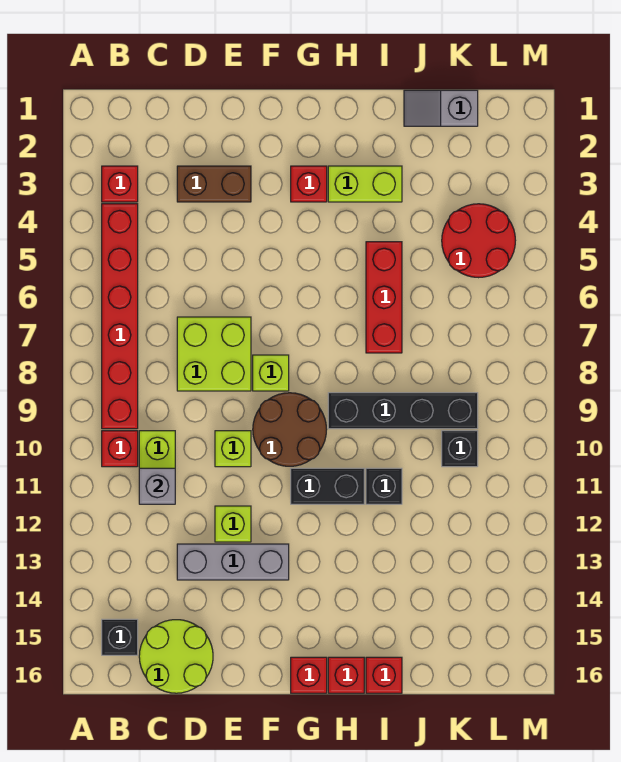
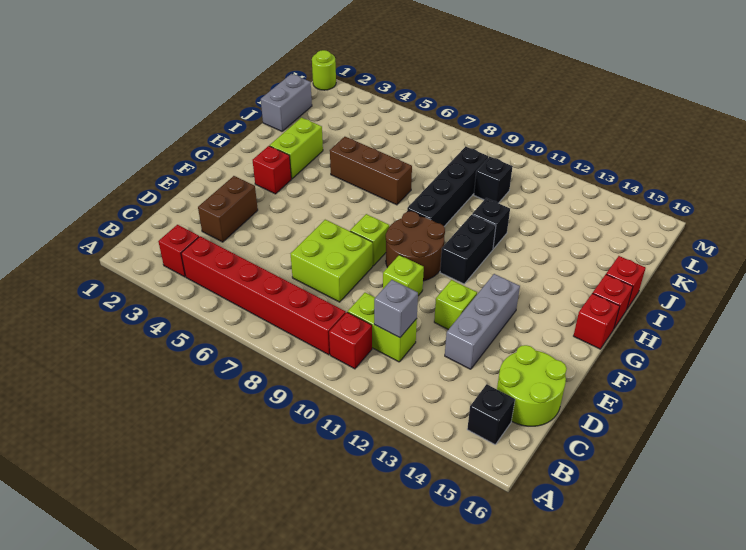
red brick I5:I7 level 1 -> brown brick I5:I7 level 1
grey slope J1:K1 level 1 top K -> grey brick J1:K1 level 1
red round brick K4:L5 level 1 -> none
none -> lime round brick M1 level 1

